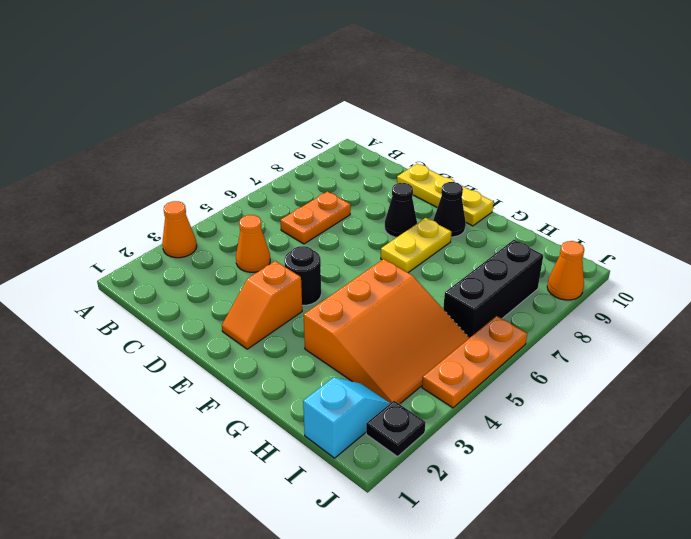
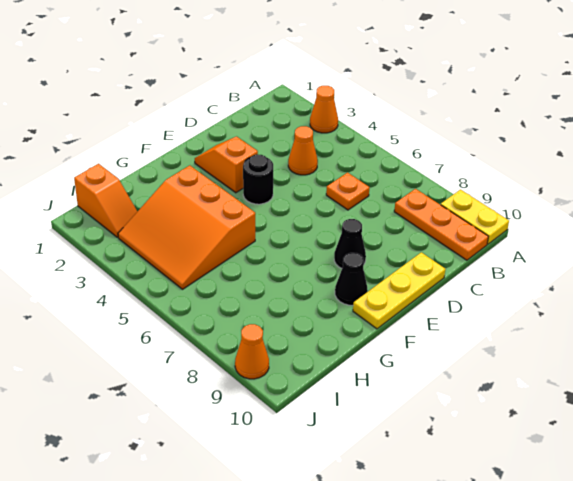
orange plate C6:C7 level 1 -> orange plate C6 level 1
yellow plate F7:F8 level 1 -> yellow plate A9:A10 level 1
cyan slope I1:I2 level 1 top 1 -> orange slope I1:I2 level 1 top 1
black brick I6:I8 level 1 -> none
black plate J2 level 1 -> none
orange plate J4:J6 level 1 -> orange plate B8:B10 level 1

